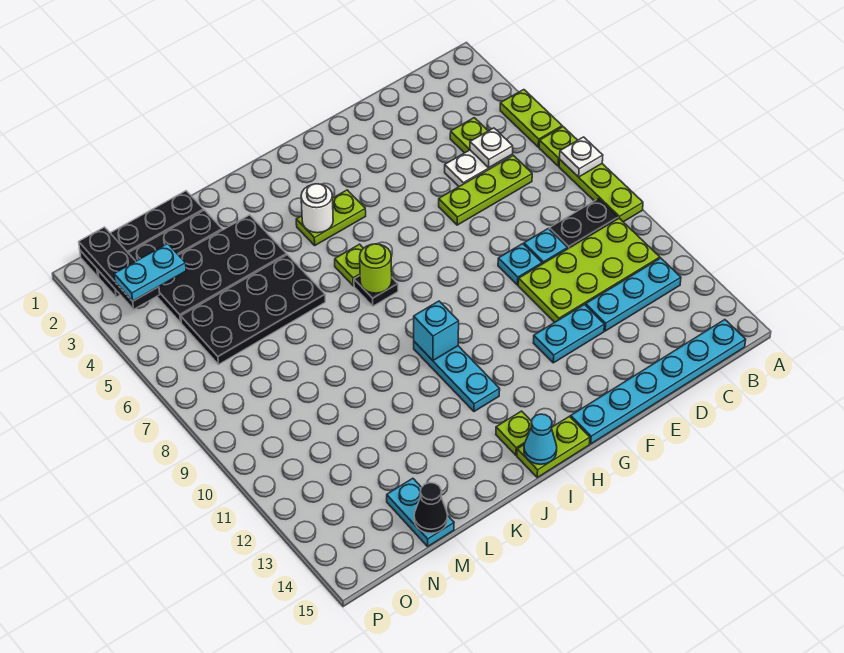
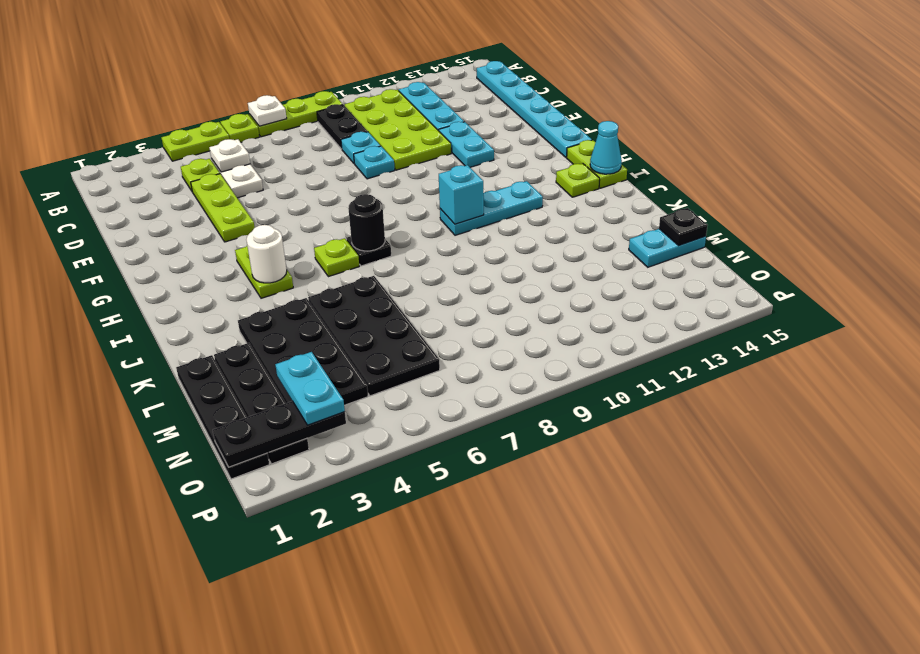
lime plate C6:E6 level 1 -> lime plate D4:F4 level 1
lime round brick I7 level 2 -> black round brick I7 level 2
black cone M15 level 2 -> black plate M15 level 2

